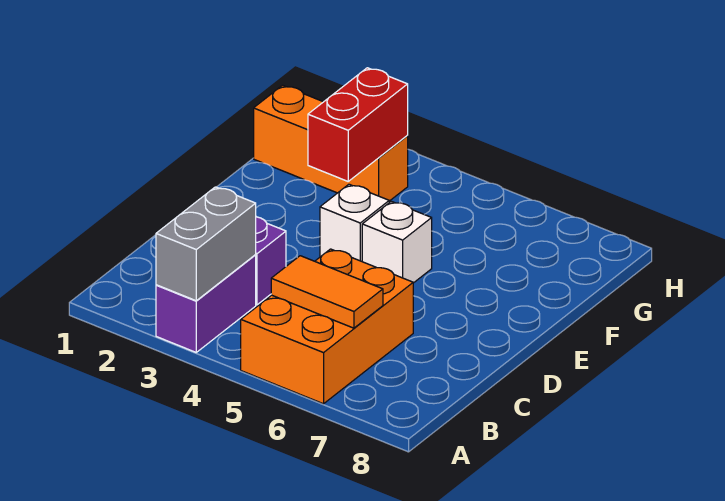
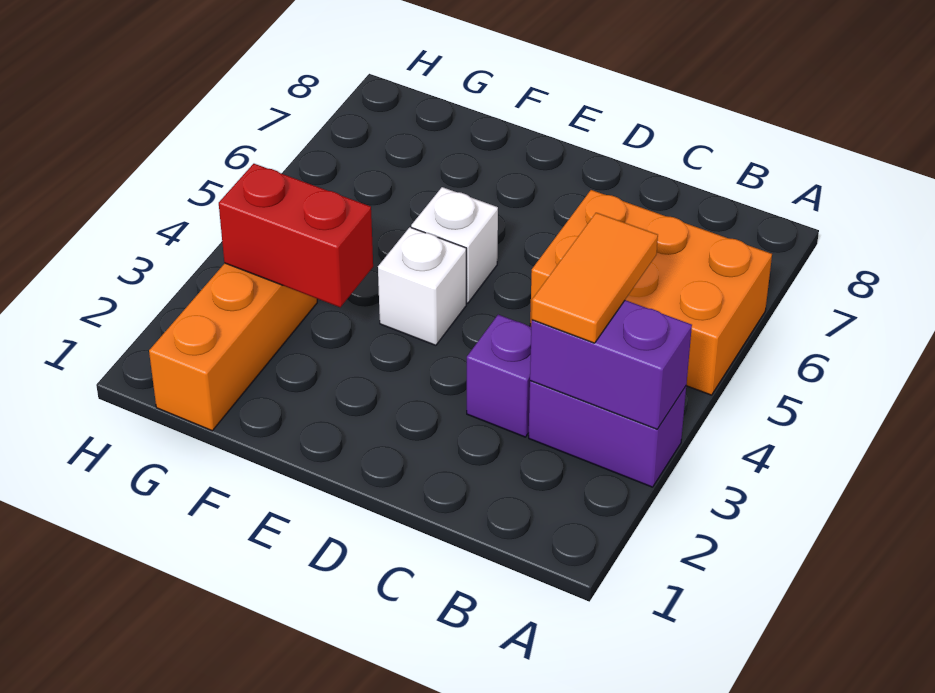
grey brick A3:B3 level 2 -> purple brick A3:B3 level 2
orange tile B5:B6 level 2 -> orange tile B3:B4 level 3

